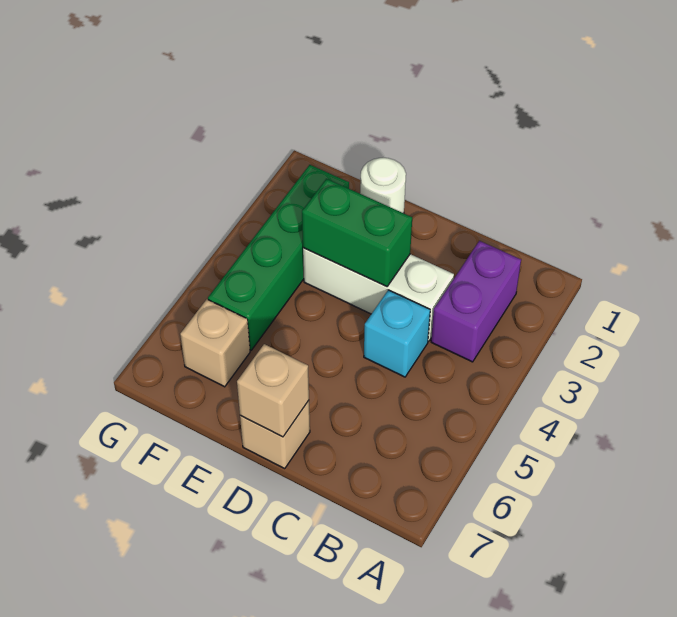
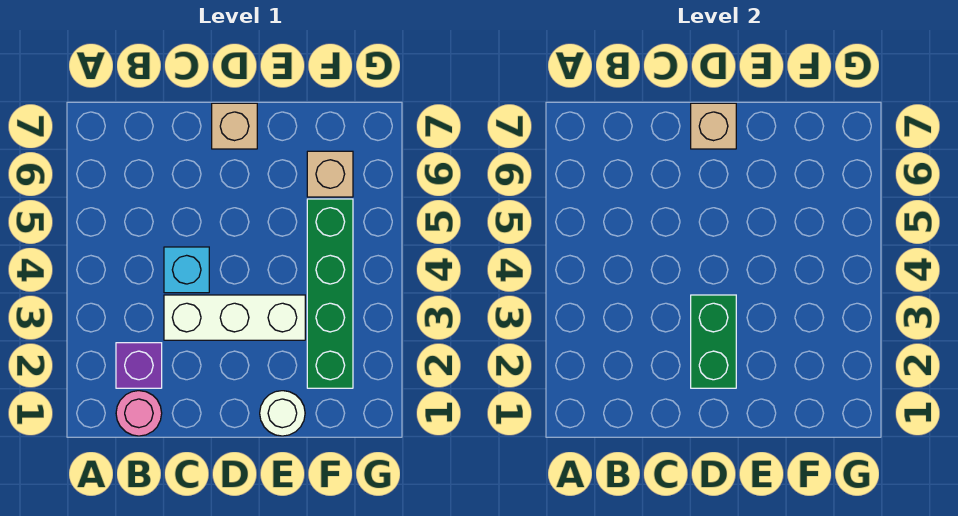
none -> pink round brick B1 level 1
purple brick B2:B3 level 1 -> purple brick B2 level 1
green brick D3:E3 level 2 -> green brick D2:D3 level 2

